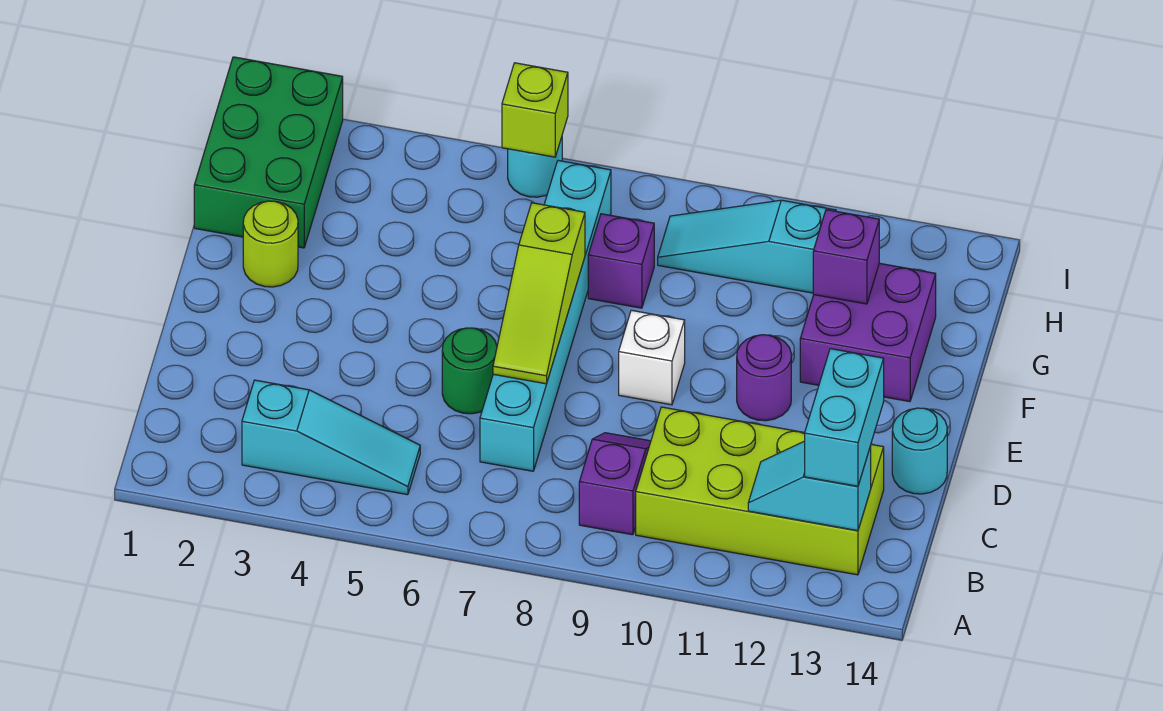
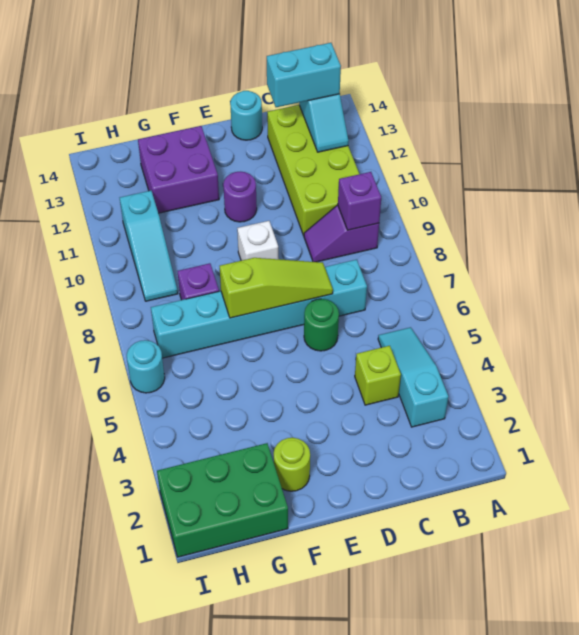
purple brick G12 level 2 -> purple brick B9 level 2
lime brick I6 level 2 -> lime brick C4 level 1

